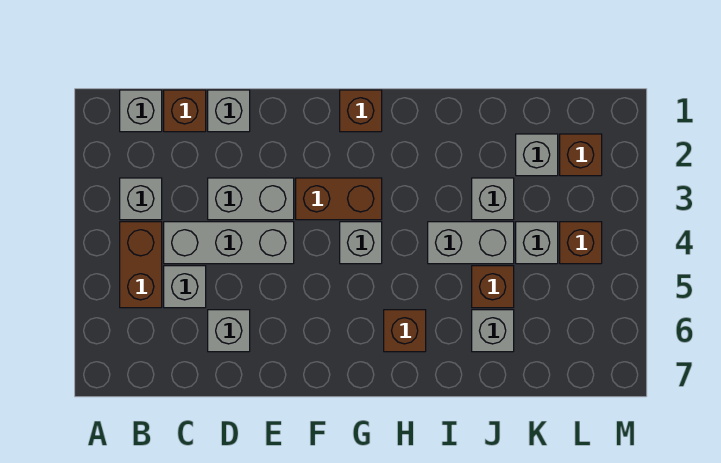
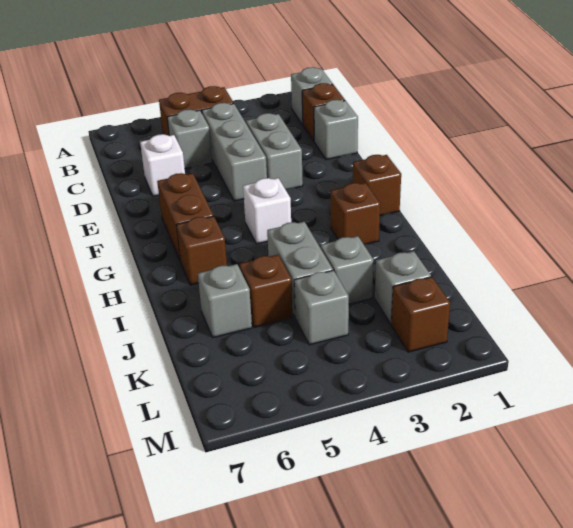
grey brick B3 level 1 -> none
grey brick D6 level 1 -> white brick D6 level 1
brown brick F3:G3 level 1 -> brown brick F6:G6 level 1
grey brick G4 level 1 -> white brick G4 level 1
brown brick L4 level 1 -> brown brick H2 level 1

